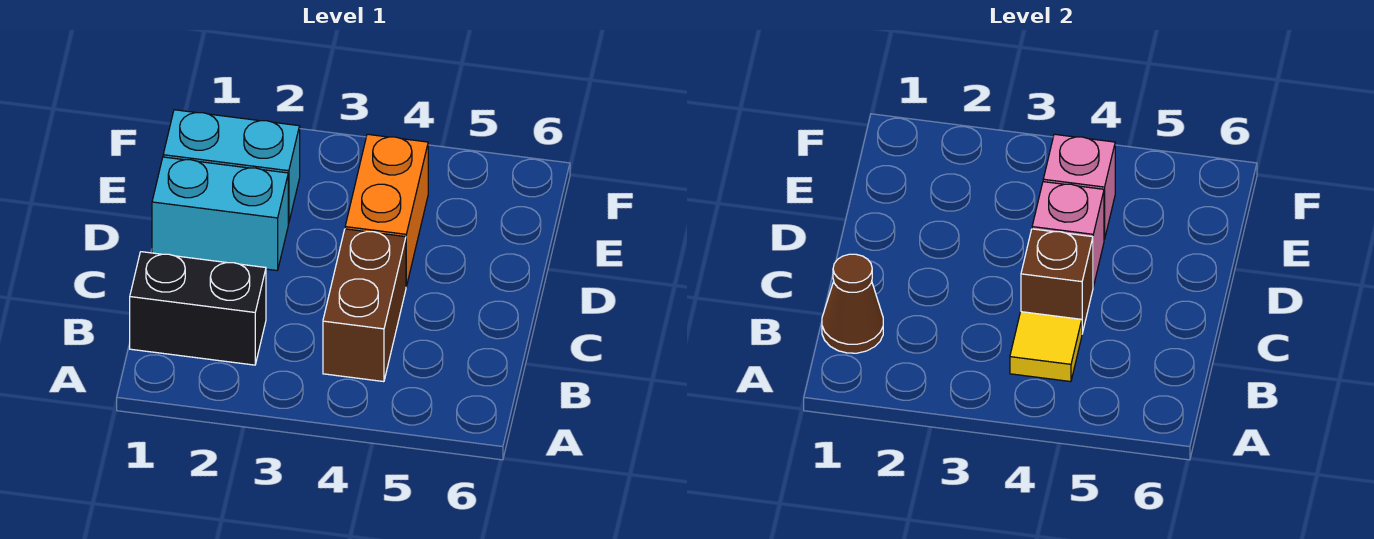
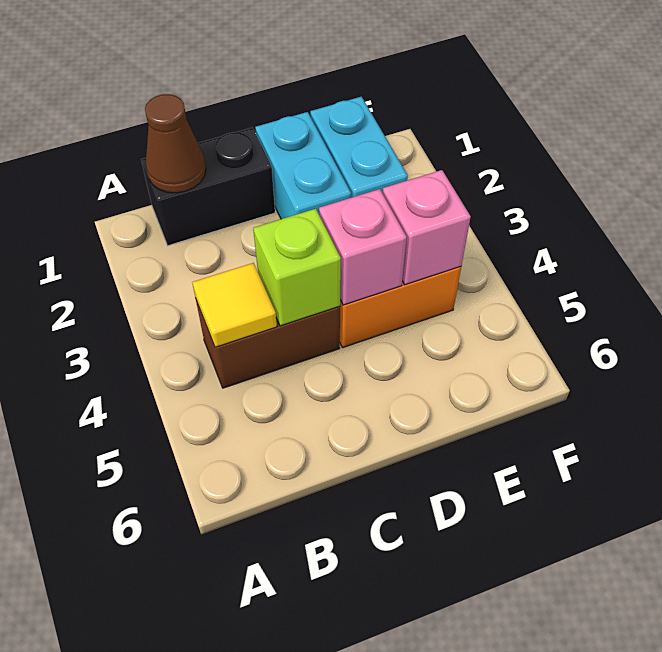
black brick B1:B2 level 1 -> black brick B1:C1 level 1
brown brick C4 level 2 -> lime brick C4 level 2

